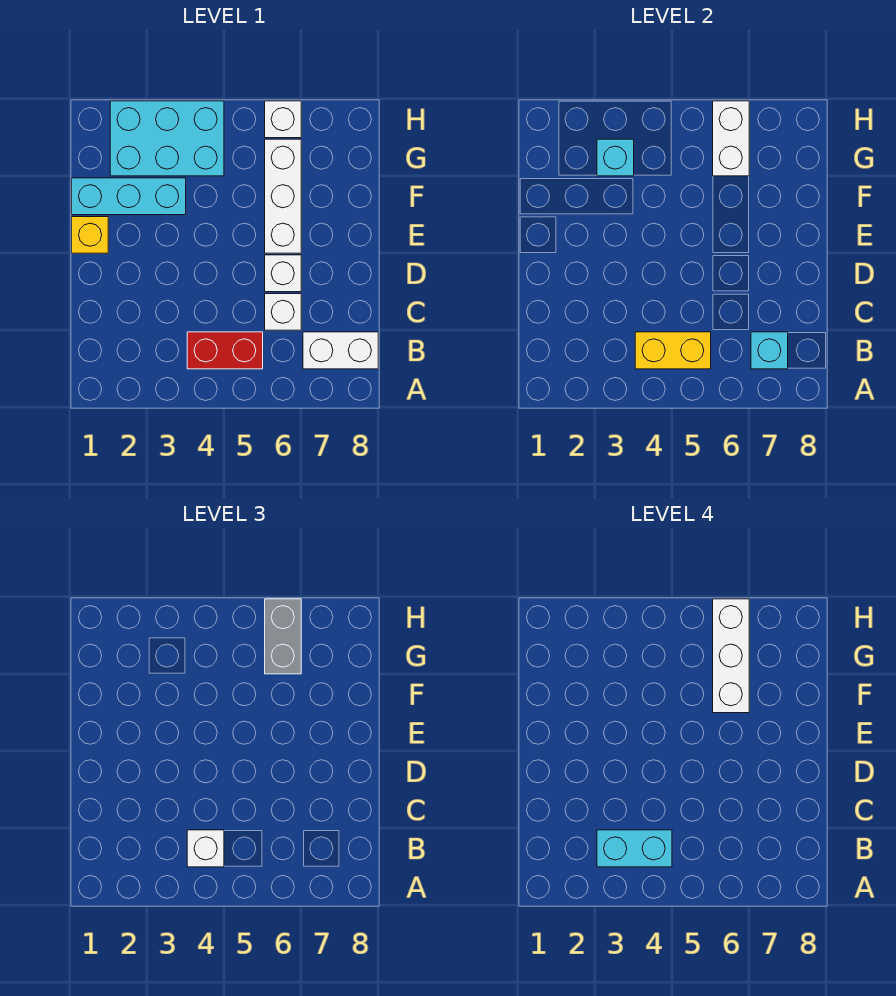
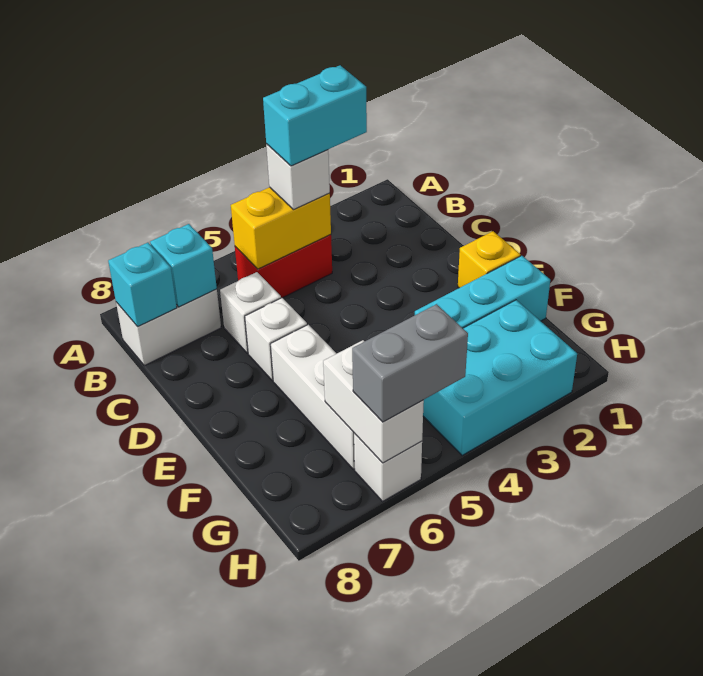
white brick F6:H6 level 4 -> none
cyan brick G3 level 2 -> cyan brick B8 level 2
grey brick G6:H6 level 3 -> grey brick H5:H6 level 3

